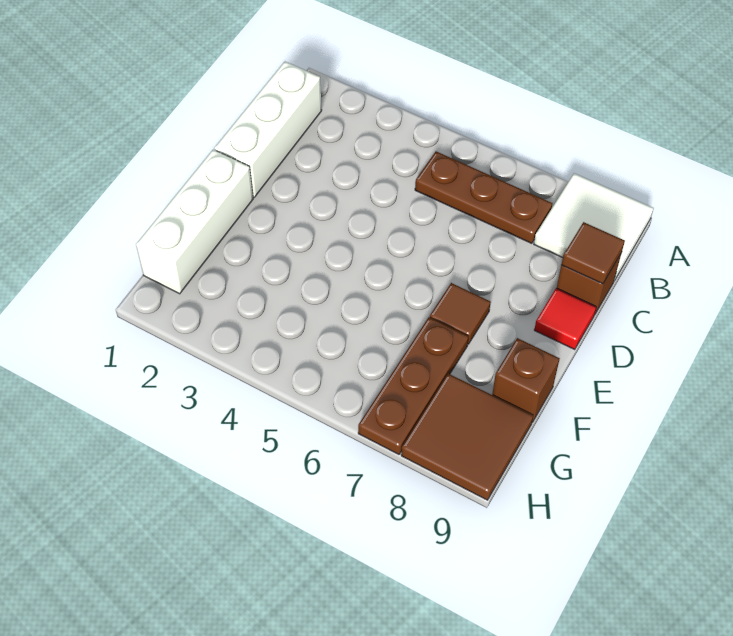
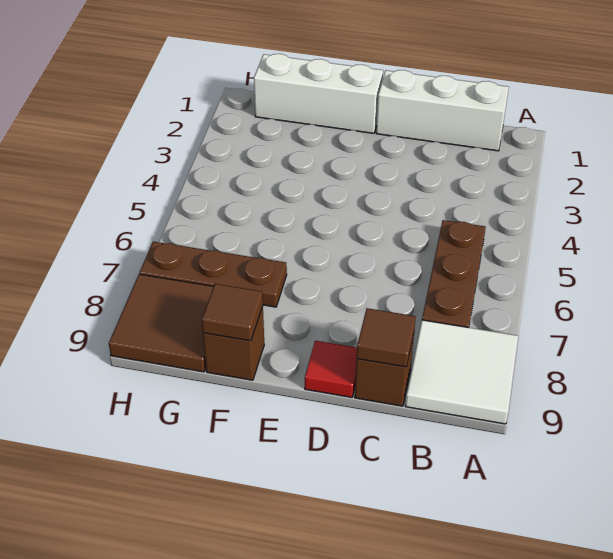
brown tile E7 level 1 -> brown tile F9 level 2

